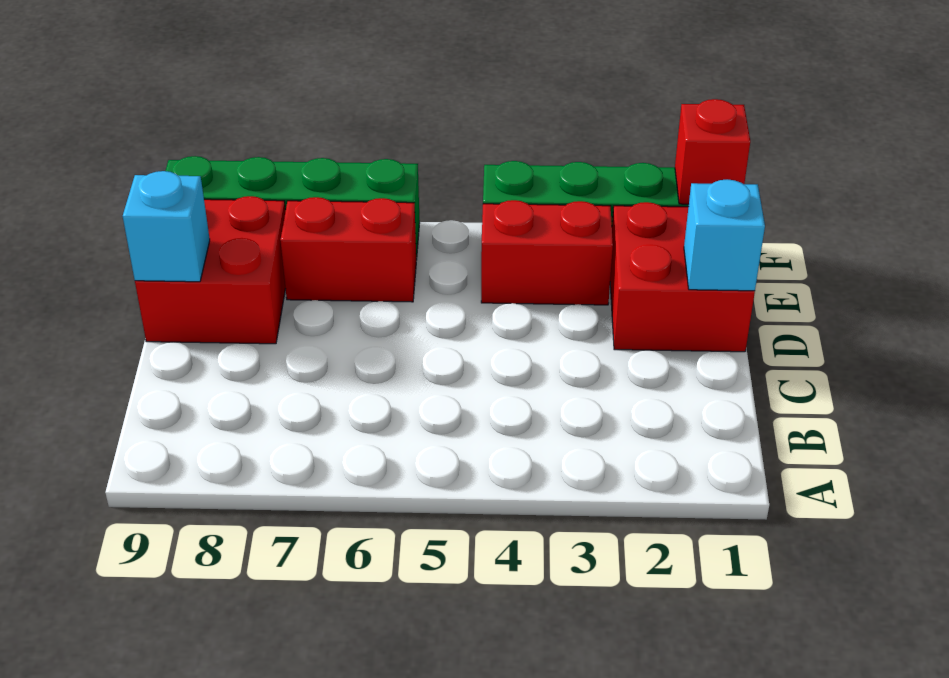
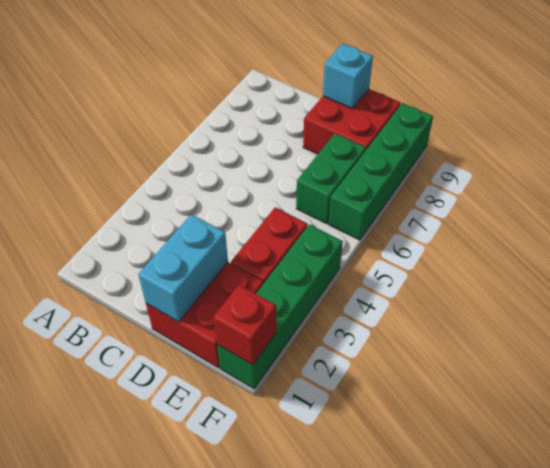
cyan brick D1 level 2 -> cyan brick D1:D2 level 2
red brick E6:E7 level 1 -> green brick E6:E7 level 1

